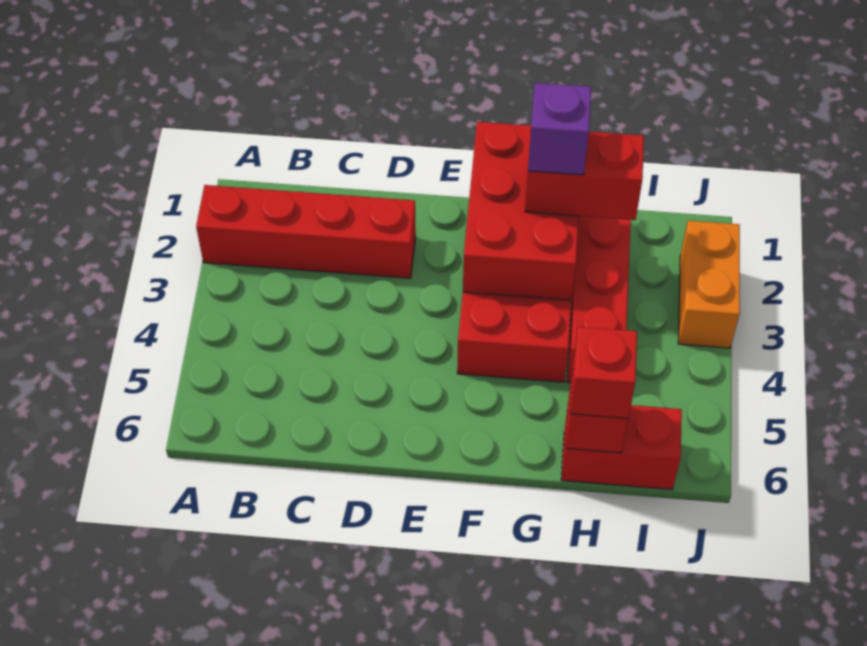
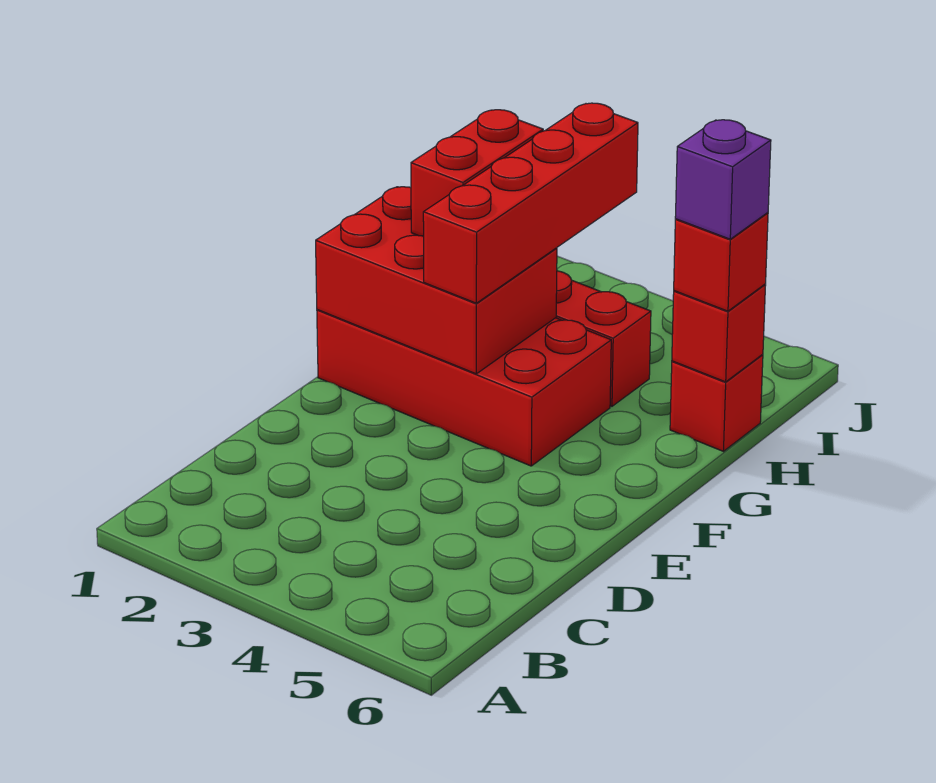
red brick A2:D2 level 1 -> red brick F3:I3 level 3
purple brick G2 level 4 -> purple brick H6 level 4
red brick H6:I6 level 1 -> red brick H6 level 1
orange brick J2:J3 level 1 -> none

